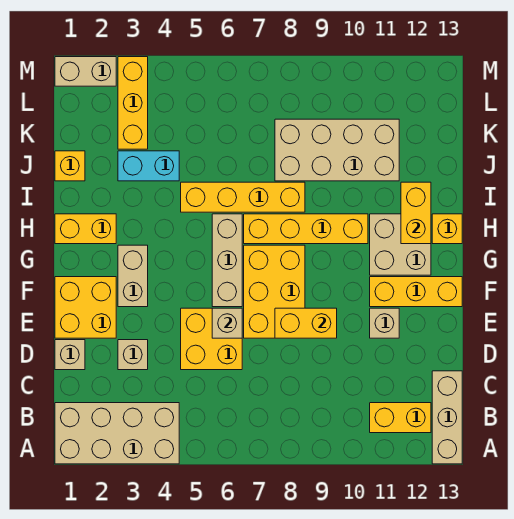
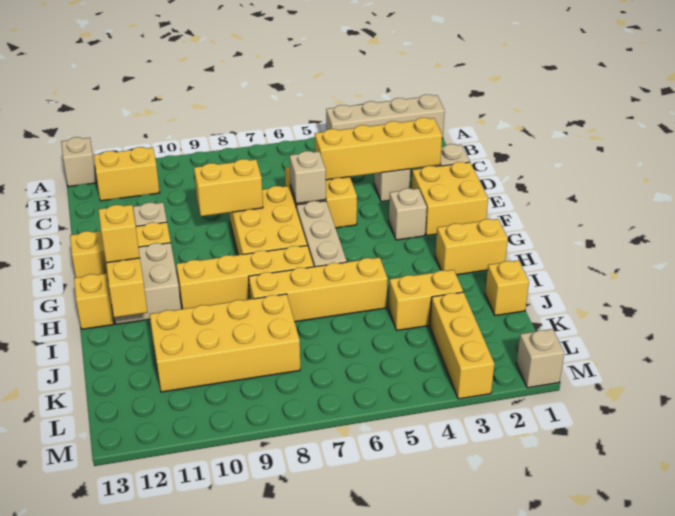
tan brick A1:B4 level 1 -> tan brick A1:A4 level 1
tan brick A13:C13 level 1 -> tan brick A13 level 1
none -> yellow brick D2:D5 level 2
tan brick F3:G3 level 1 -> tan brick F3 level 1
none -> yellow brick H12 level 3
cyan brick J3:J4 level 1 -> yellow brick J3:J4 level 1
tan brick J8:K11 level 1 -> yellow brick J8:K11 level 1
tan brick M1:M2 level 1 -> tan brick M1 level 1

